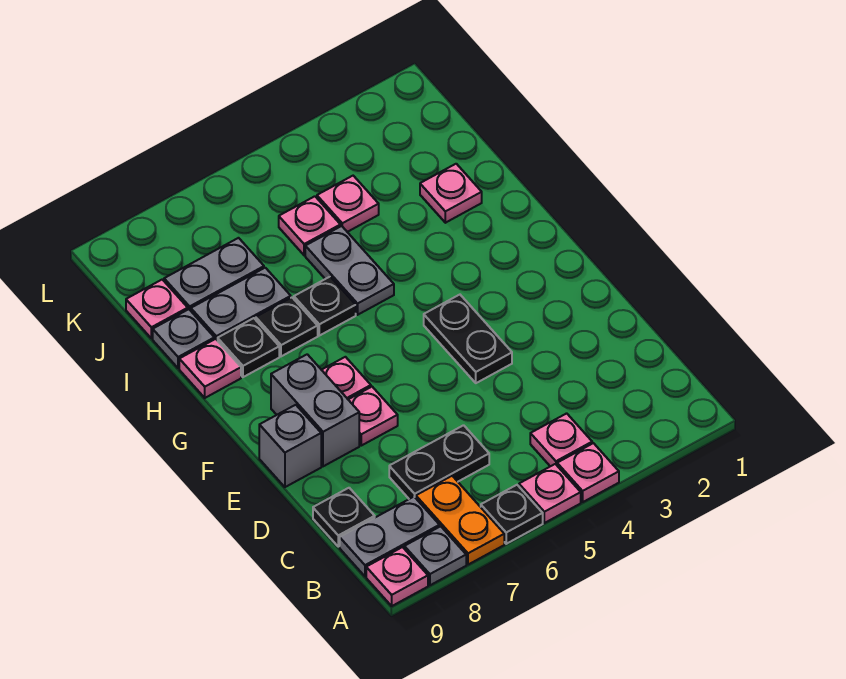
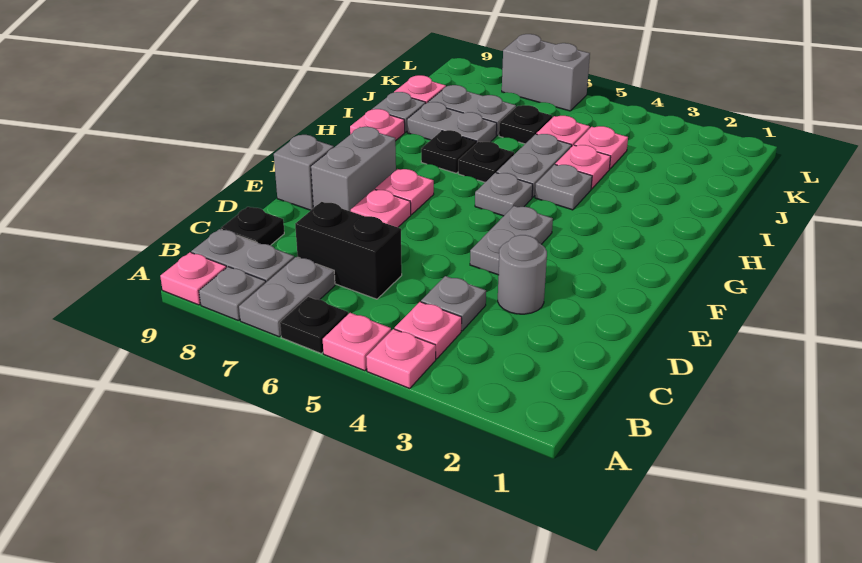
orange plate A7:B7 level 1 -> grey plate A7:B7 level 1
none -> grey plate C4 level 1
black plate C6:C7 level 1 -> black brick C6:C7 level 1
none -> grey round brick D3 level 1
black plate E4:F4 level 1 -> grey plate E4:F4 level 1
none -> grey plate G5 level 1
none -> grey plate H4 level 1
black plate H8 level 1 -> black plate J6 level 1
pink plate I2 level 1 -> pink plate I4 level 1
none -> grey brick L6:L7 level 1

